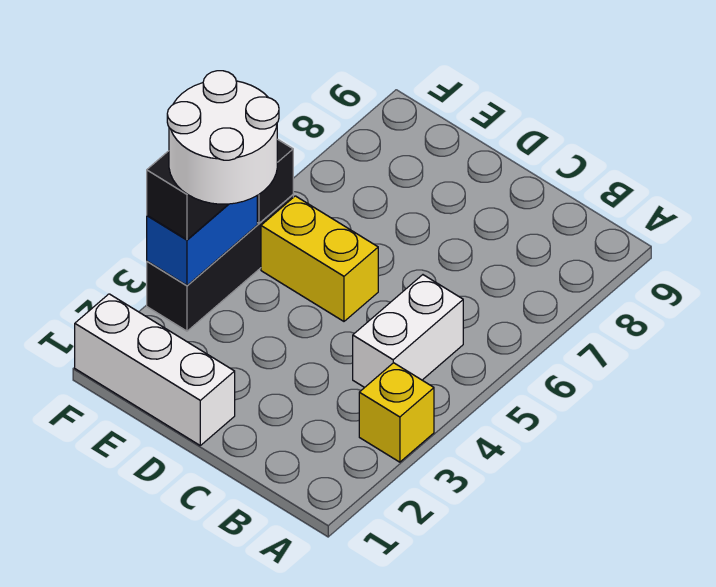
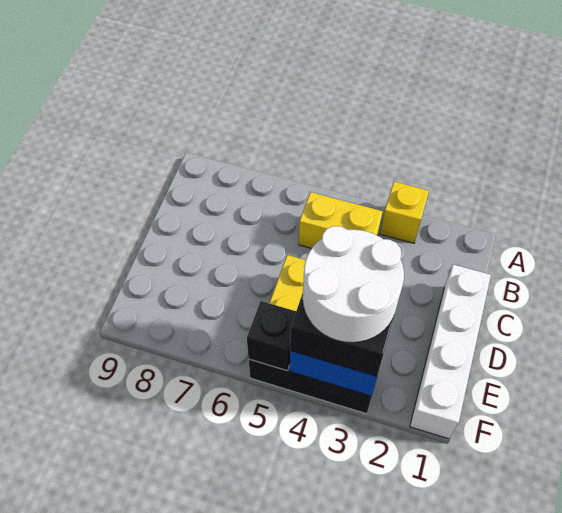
white brick B4:B5 level 1 -> yellow brick B4:B5 level 1
white brick D1:F1 level 1 -> white brick C1:F1 level 1

